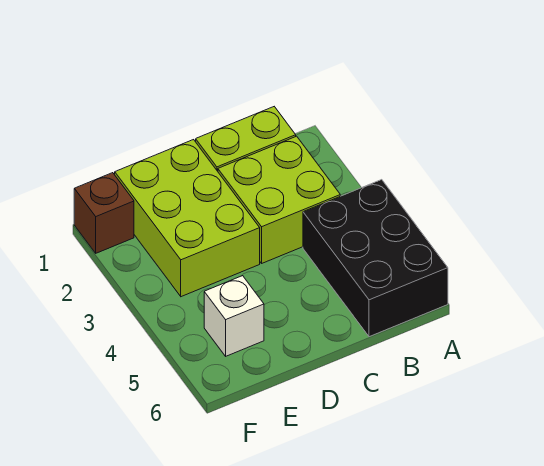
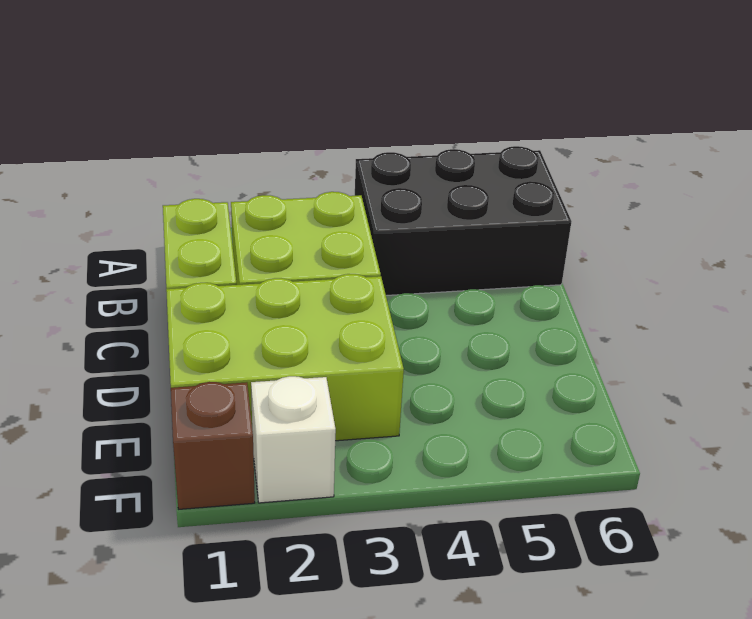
white brick E5 level 1 -> white brick F2 level 1

